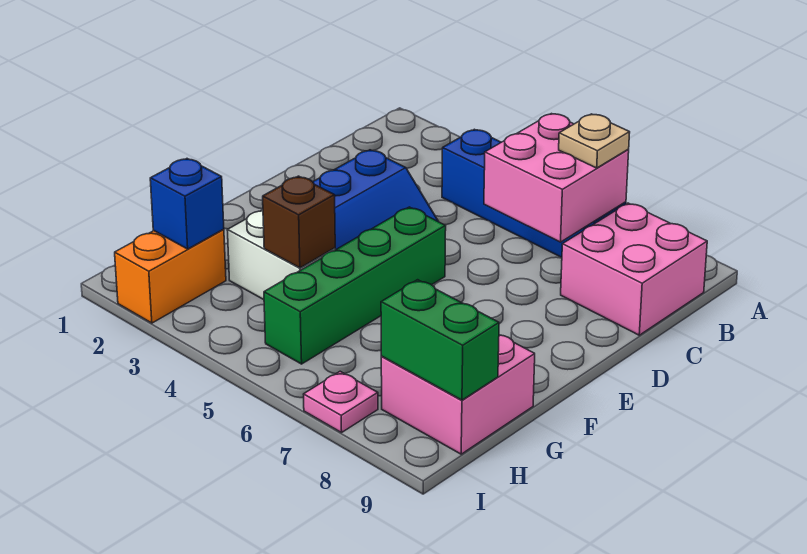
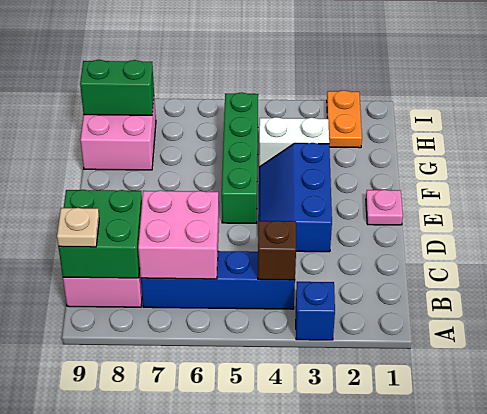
tan plate B7 level 3 -> tan plate B9 level 3
none -> green brick B8:C9 level 2
brown brick G4 level 2 -> brown brick B4 level 2
orange brick H2:I2 level 1 -> orange plate H2:I2 level 1
blue brick H2 level 2 -> blue brick A3 level 1
pink plate I7 level 1 -> pink plate E1 level 1

